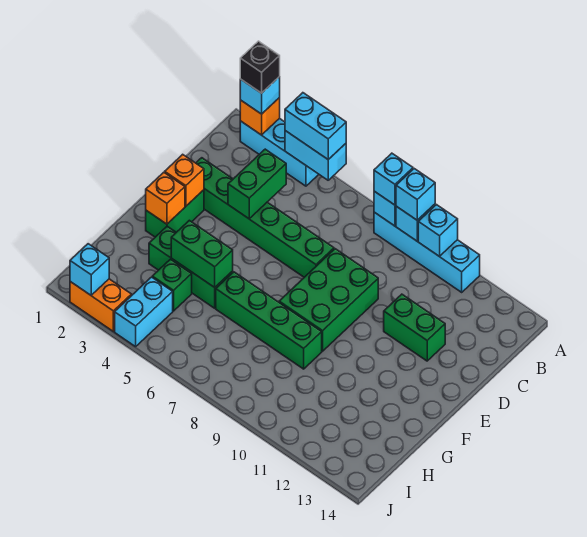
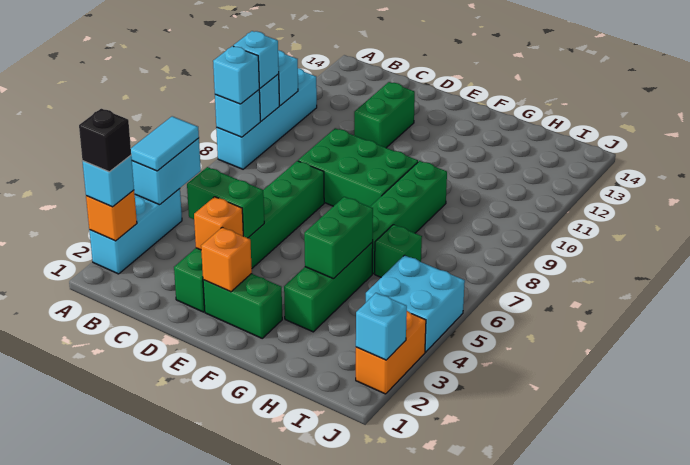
cyan brick A4:A5 level 3 -> cyan tile A4:A5 level 3
orange brick F2 level 2 -> orange brick D3 level 2
green brick H4 level 1 -> green brick H6 level 1
cyan brick I4:J4 level 1 -> cyan brick I4:J5 level 1

